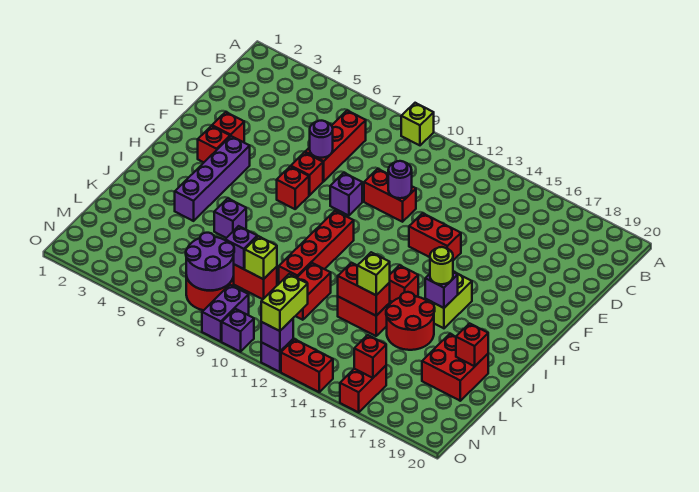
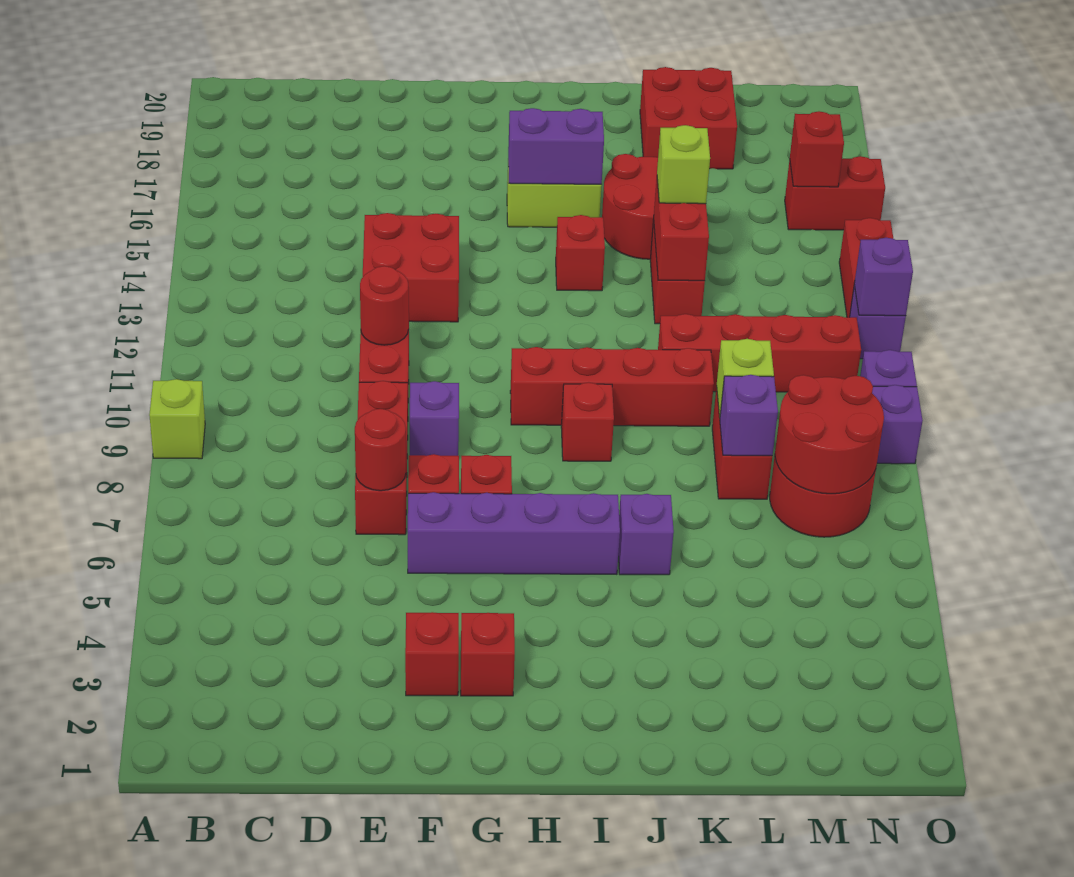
red brick C7:E7 level 1 -> red brick E7:E9 level 1
purple round brick E7 level 2 -> red round brick E7 level 2
purple round brick E11 level 2 -> red round brick E11 level 2
red brick F13:F14 level 1 -> red brick E13:F14 level 1
purple brick G4:J4 level 1 -> purple brick F6:I6 level 1
purple brick I16 level 2 -> purple brick H16:I16 level 2
lime round brick I16 level 3 -> none
red brick K11:L11 level 1 -> red brick K11:N11 level 1
red brick K19 level 2 -> red brick I9 level 1
purple round brick M7:N8 level 2 -> red round brick M7:N8 level 2
lime brick N12:O12 level 3 -> none

